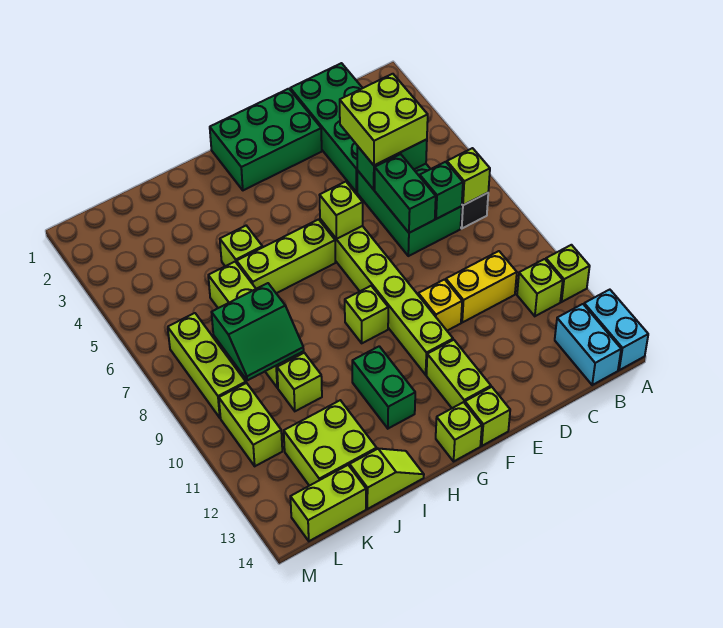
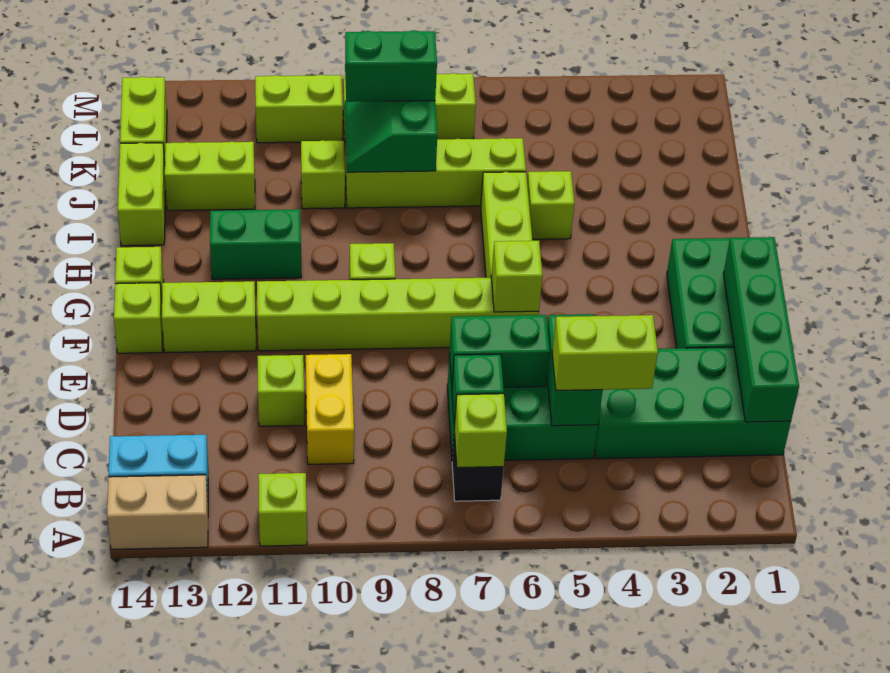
cyan brick A13:A14 level 1 -> tan brick A13:A14 level 1
lime brick B11 level 1 -> lime brick D11 level 1
none -> green brick C1:F1 level 2
lime brick C4:D5 level 3 -> lime brick C4:C5 level 3
yellow brick E10 level 1 -> none
lime slope I14:J14 level 1 top J -> lime brick I14:J14 level 1
lime brick J12:K13 level 1 -> lime brick J12:J13 level 1
none -> green brick K8:K9 level 3

